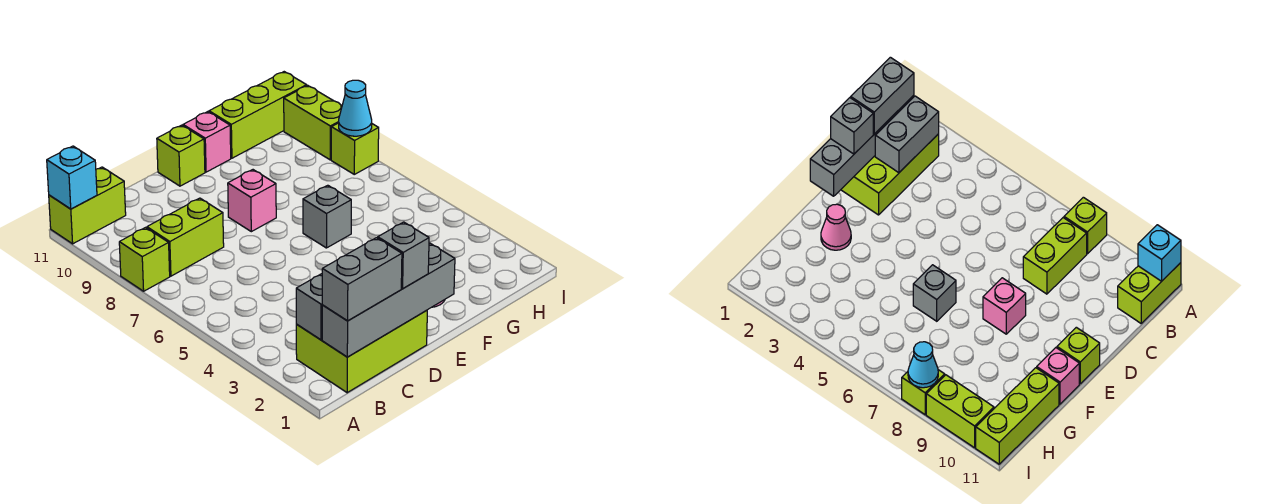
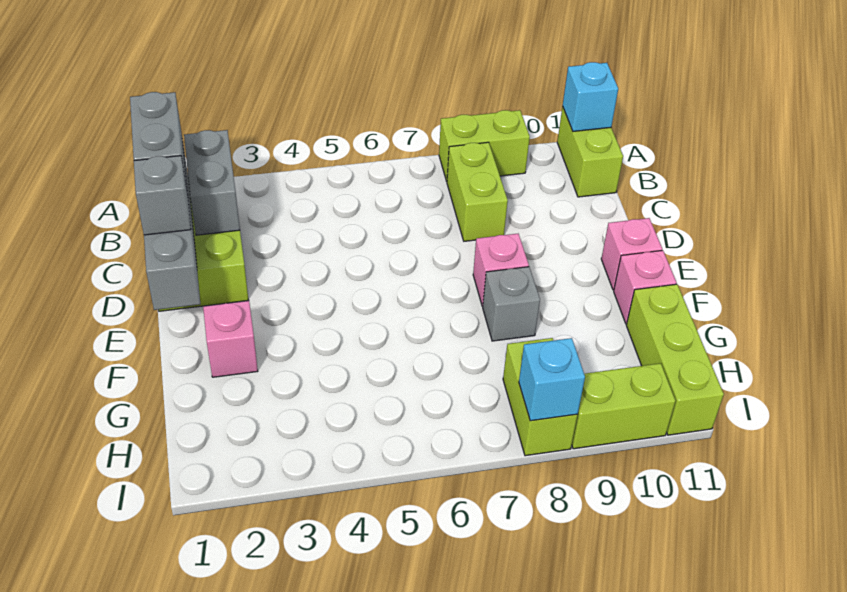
lime brick A8 level 1 -> lime brick A8:A9 level 1
lime brick E11 level 1 -> pink brick E11 level 1
pink cone F2 level 1 -> pink brick F2 level 1
grey brick F6 level 1 -> grey brick F8 level 1
lime brick I8 level 1 -> lime brick H8:I8 level 1
cyan cone I8 level 2 -> cyan brick I8 level 2

